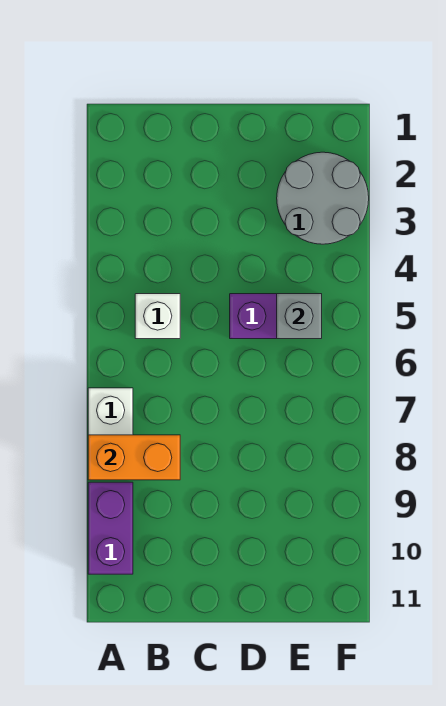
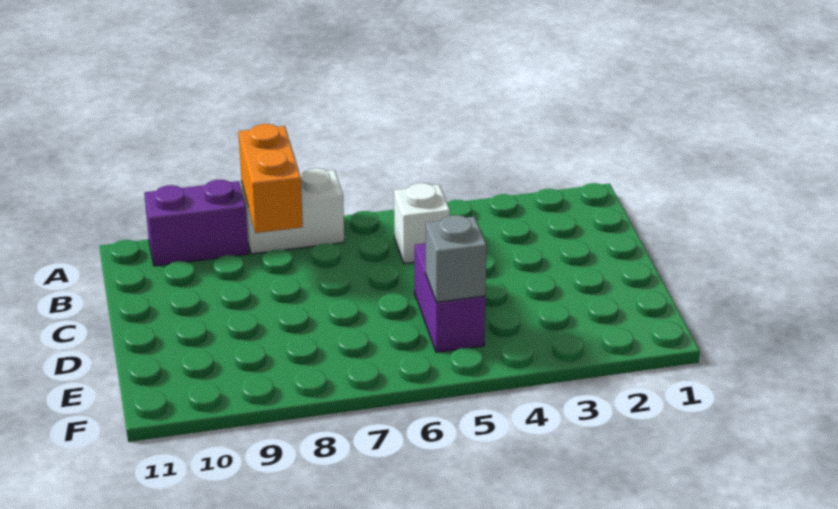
grey round brick E2:F3 level 1 -> none

